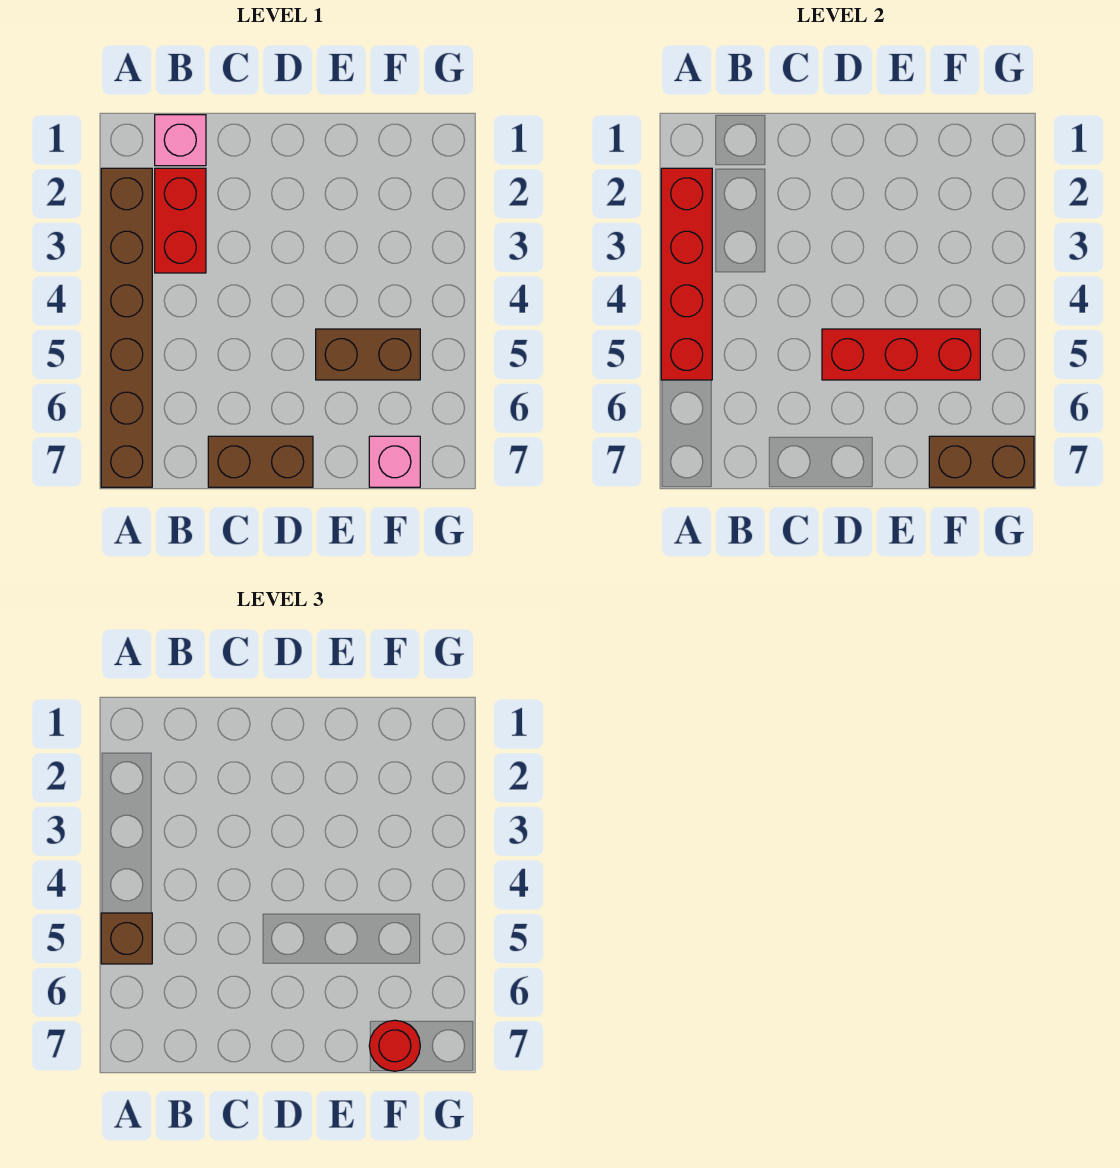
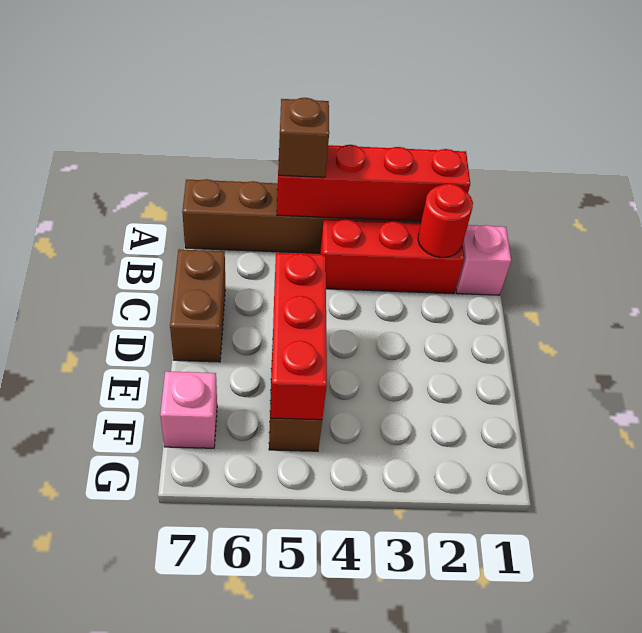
red brick B2:B3 level 1 -> red brick B2:B4 level 1
brown brick F7:G7 level 2 -> none
red round brick F7 level 3 -> red round brick B2 level 2

